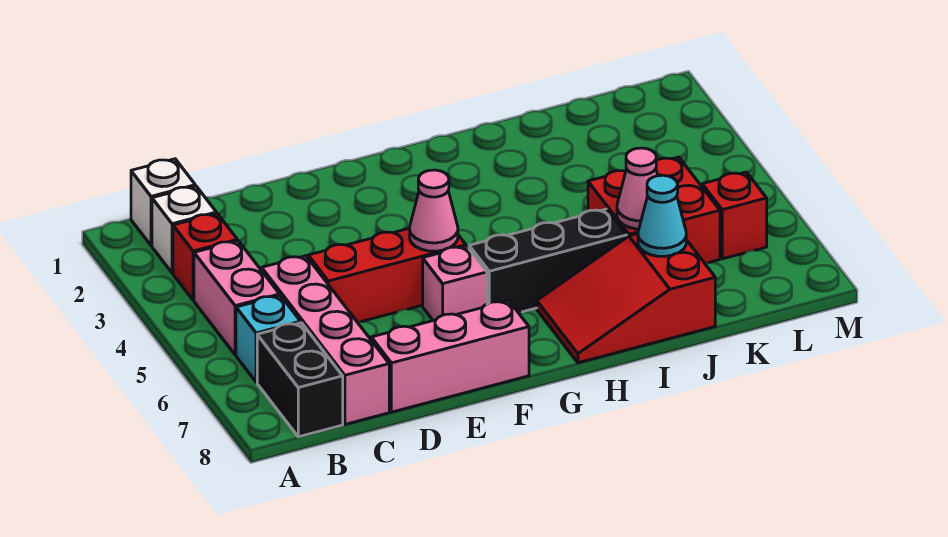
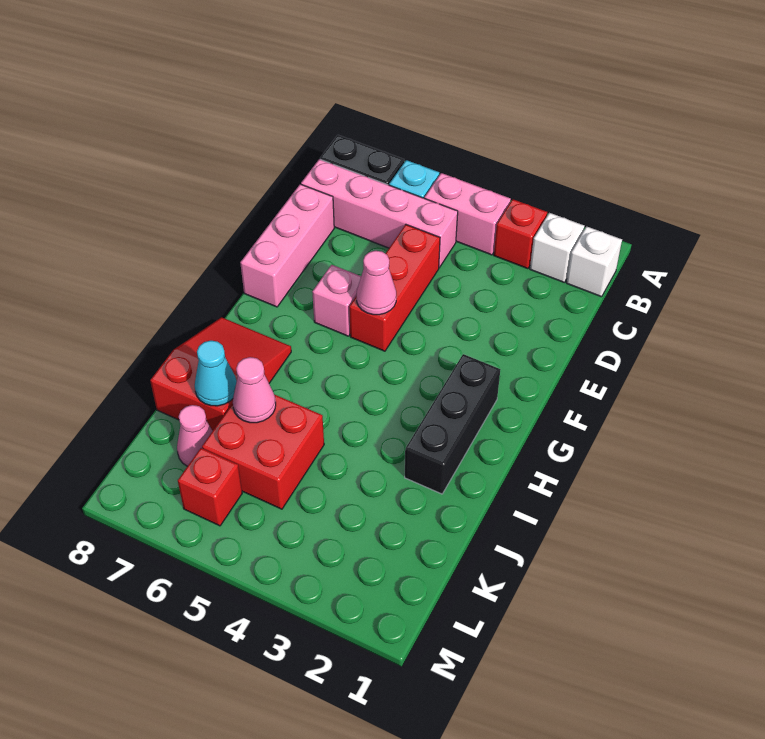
black brick G6:I6 level 1 -> black brick G2:I2 level 1
none -> pink cone K7 level 1

